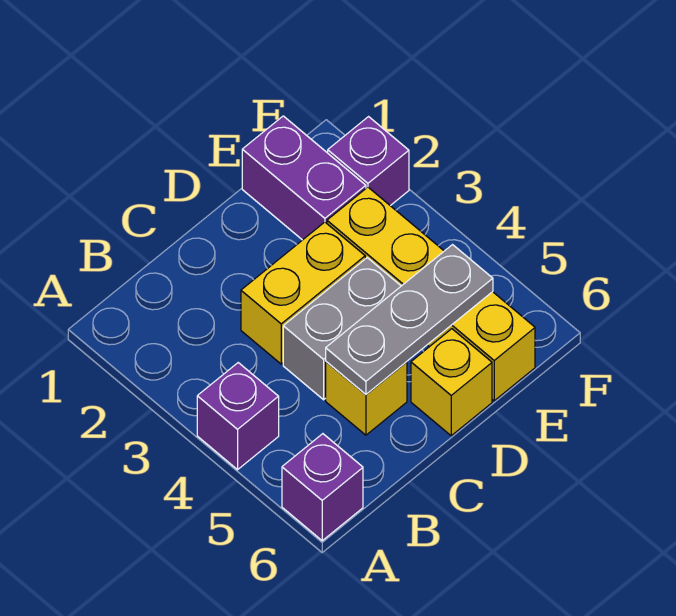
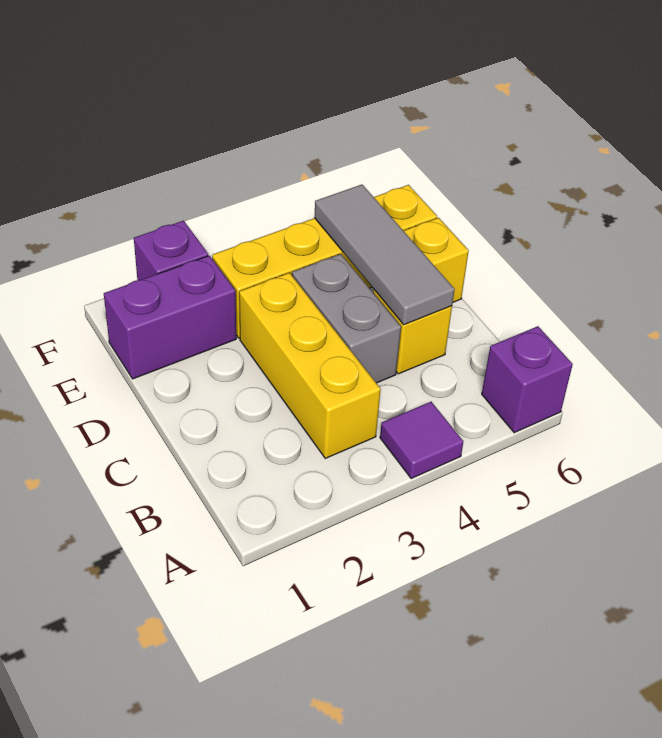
purple brick A4 level 1 -> purple tile A4 level 1
yellow brick C3:D3 level 1 -> yellow brick B3:D3 level 1
grey plate C5:E5 level 2 -> grey tile C5:E5 level 2

